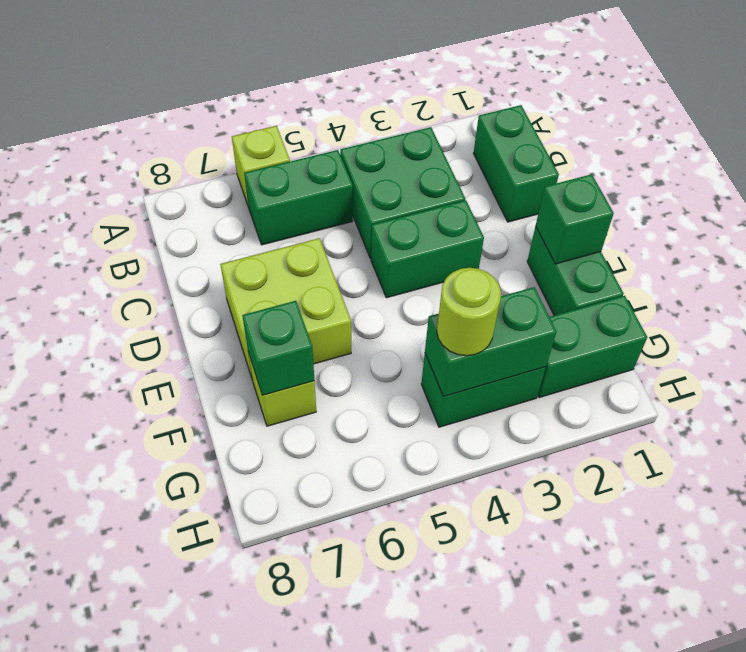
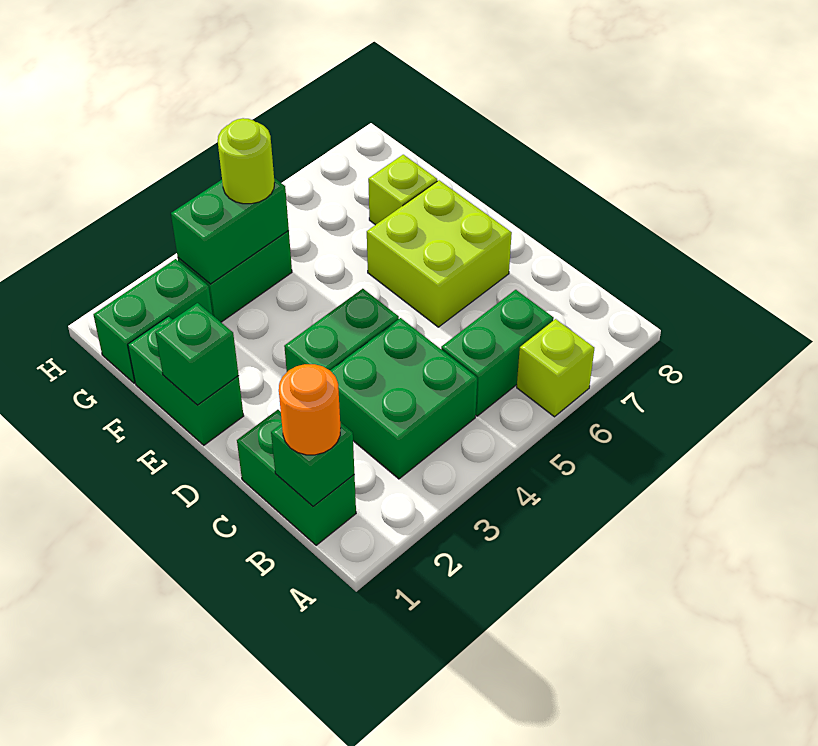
none -> orange round brick B1 level 3
green brick F7 level 2 -> green brick B1 level 2

